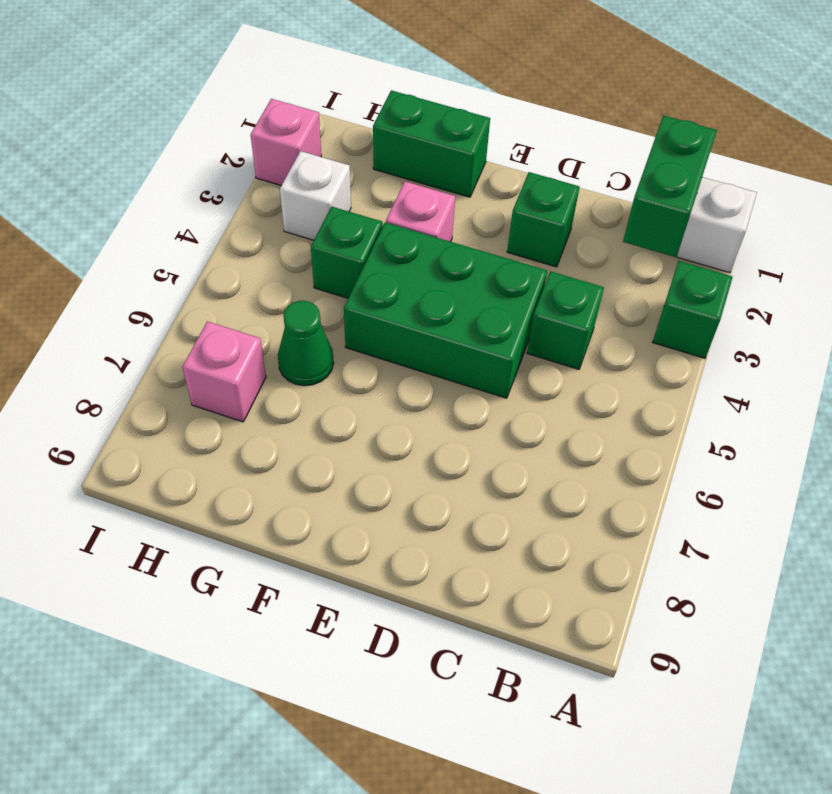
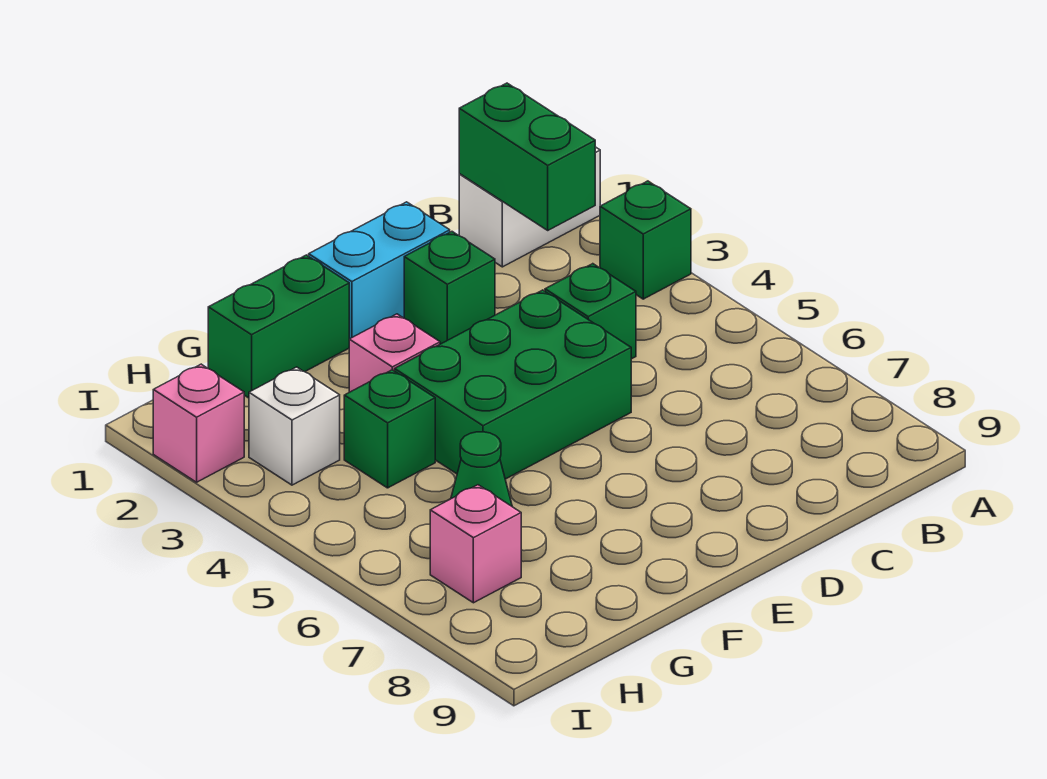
none -> cyan brick D1:E1 level 1

